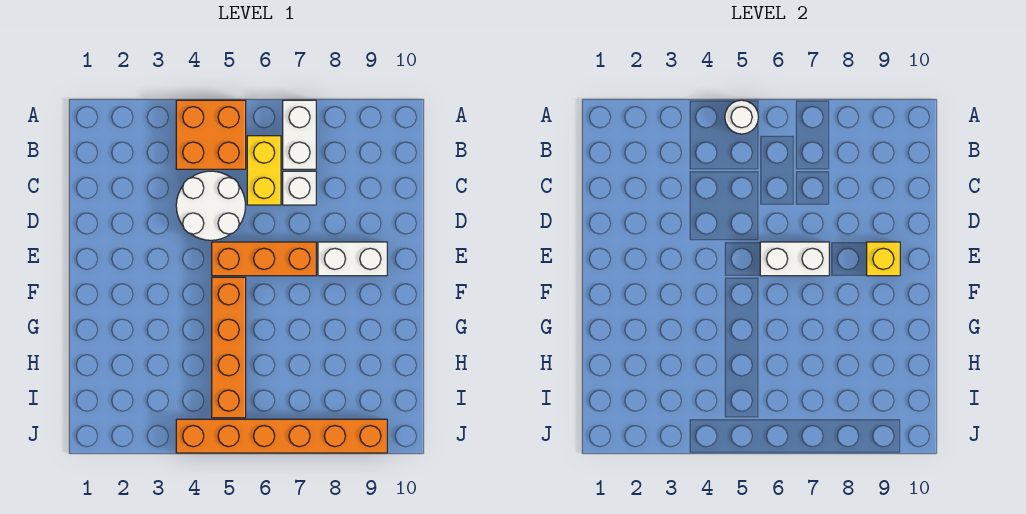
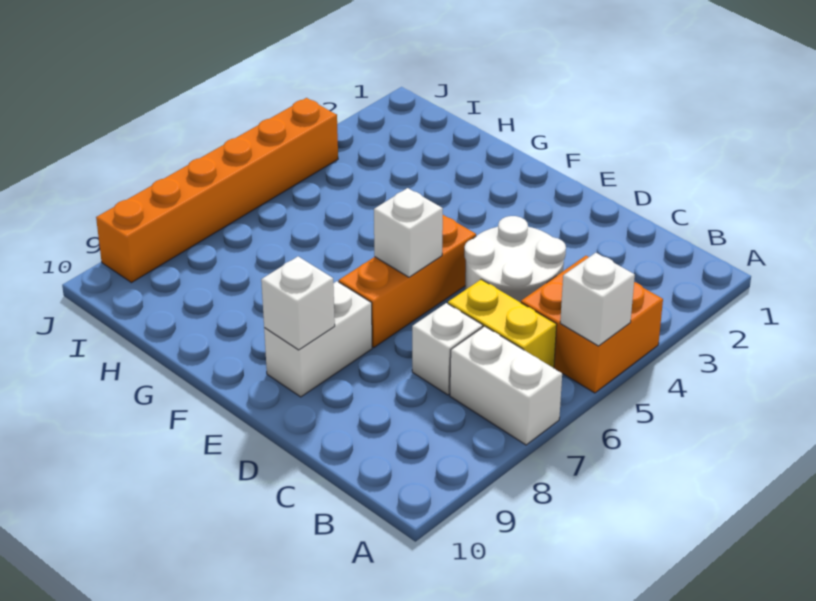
white round brick A5 level 2 -> white brick A5 level 2
white brick E6:E7 level 2 -> white brick E6 level 2
yellow brick E9 level 2 -> white brick E9 level 2
orange brick F5:I5 level 1 -> none

